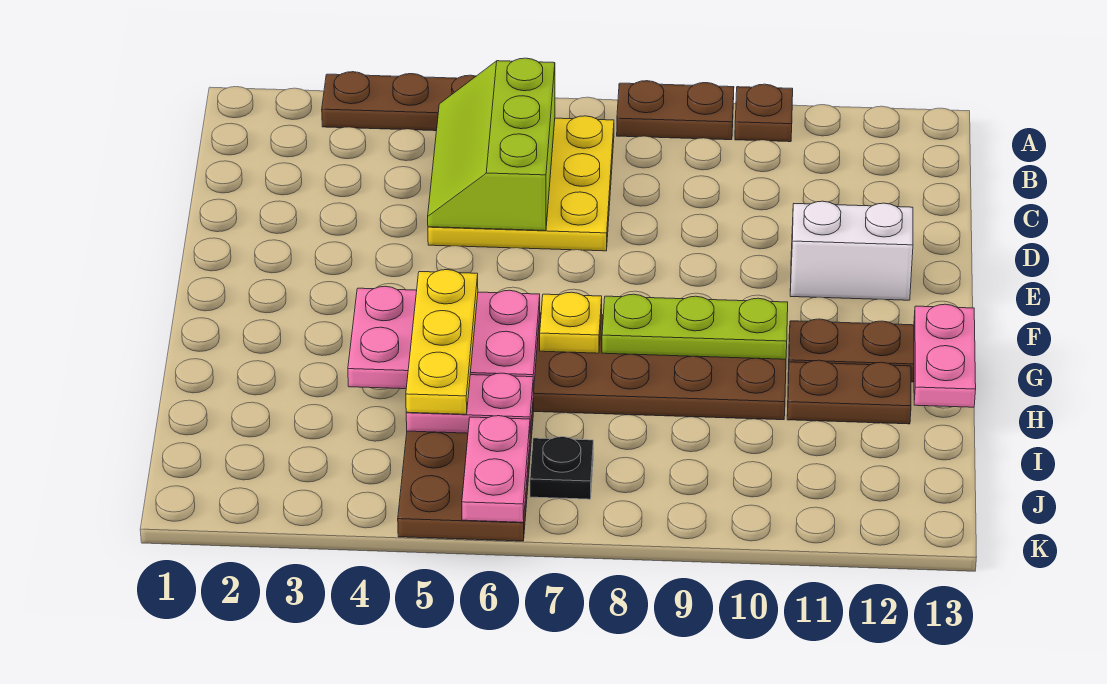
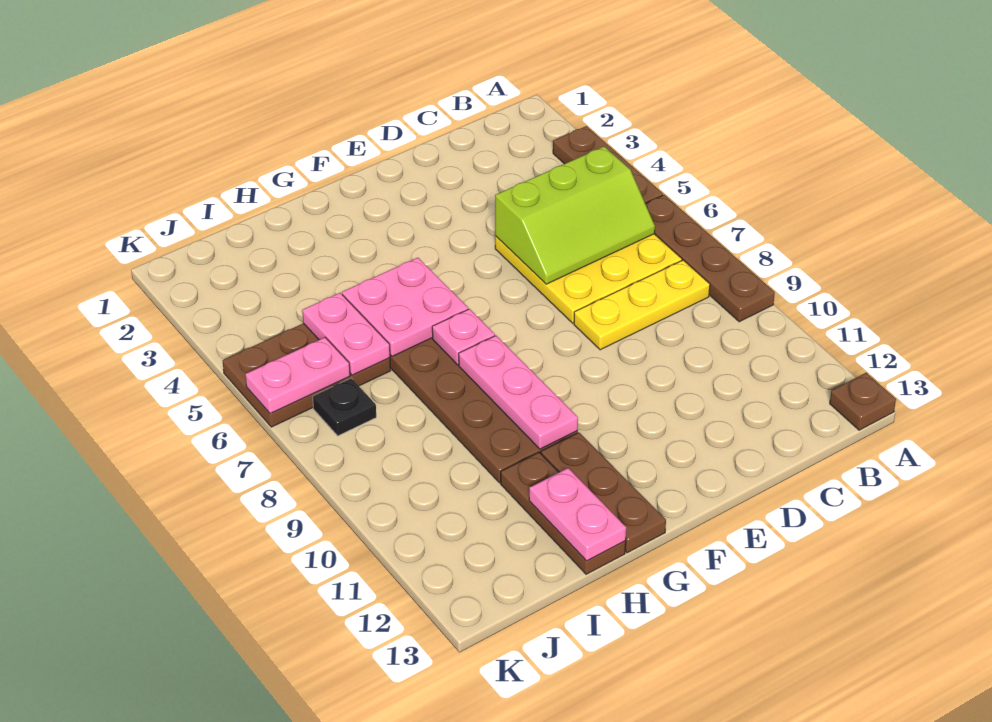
brown plate A8:A9 level 1 -> brown plate A6:A9 level 1
brown plate A10 level 1 -> brown plate A13 level 1
lime slope B5:D6 level 2 top 6 -> lime slope B5:D6 level 2 top 5
white brick E11:E12 level 1 -> none
pink plate G4:H6 level 2 -> pink plate G5:H6 level 2
yellow plate G5:I5 level 3 -> yellow plate B8:D8 level 1
yellow plate G7 level 2 -> pink plate G7 level 2
lime plate G8:G10 level 2 -> pink plate G8:G10 level 2
pink plate G13:H13 level 2 -> pink plate H12:H13 level 2
brown plate H11:H12 level 1 -> brown plate H11:H13 level 1

